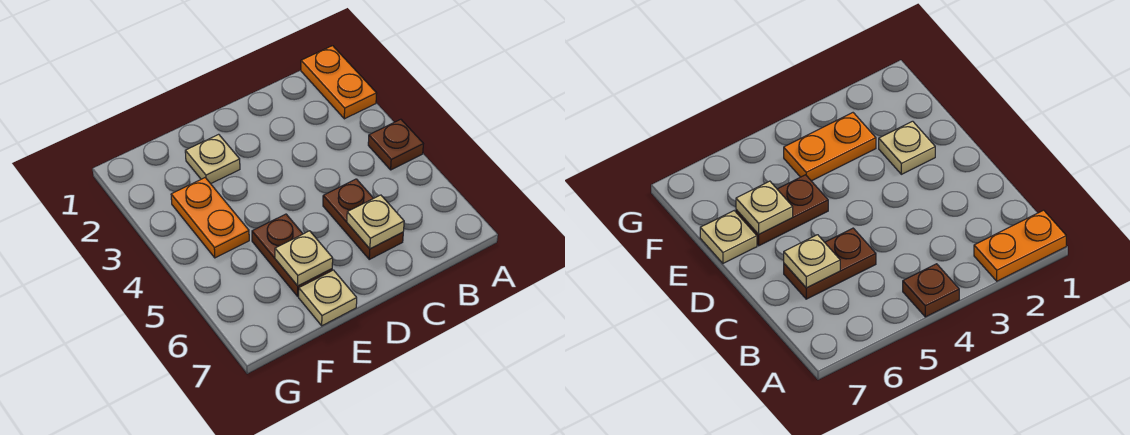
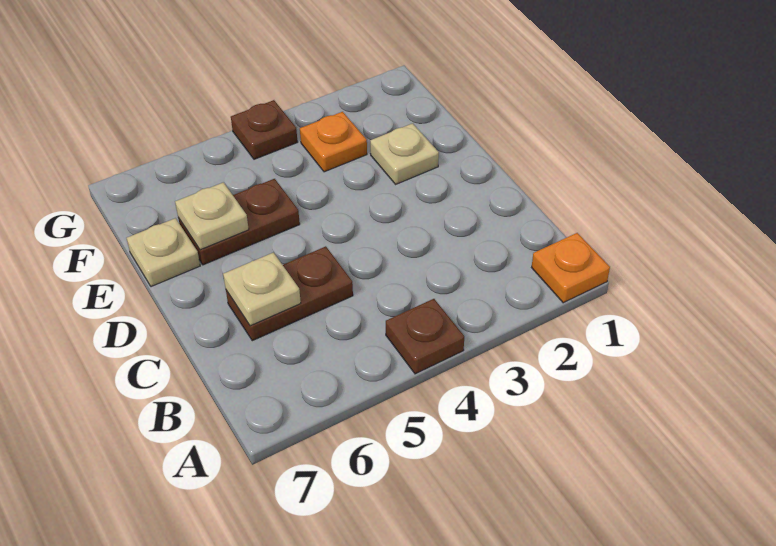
orange plate A1:A2 level 1 -> orange plate A1 level 1
orange plate F3:F4 level 1 -> orange plate F3 level 1
none -> brown plate G4 level 1

